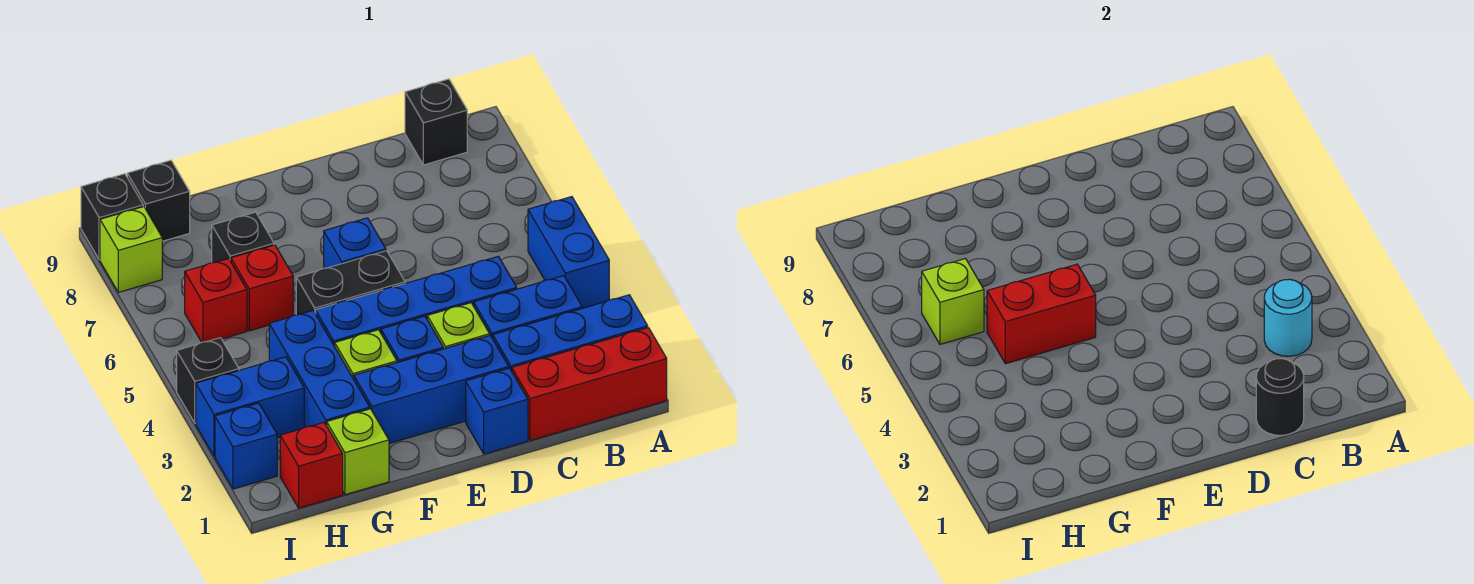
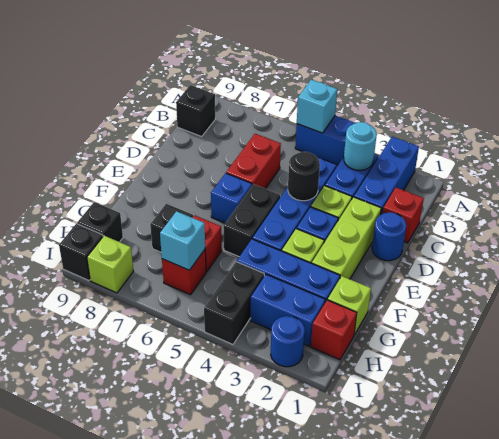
red brick A1:C1 level 1 -> red brick C1 level 1
none -> cyan brick A5 level 2
black round brick C1 level 2 -> black round brick D4 level 2
blue brick D1 level 1 -> blue round brick D1 level 1
blue brick D2:F2 level 1 -> lime brick D2:F2 level 1
red brick F5:G5 level 2 -> red brick C6:D6 level 1
blue brick H3:I3 level 1 -> blue brick H2:H3 level 1
lime brick H6 level 2 -> cyan brick H6 level 2
blue brick I2 level 1 -> blue round brick I2 level 1
black brick I4 level 1 -> black brick H4:I4 level 1

